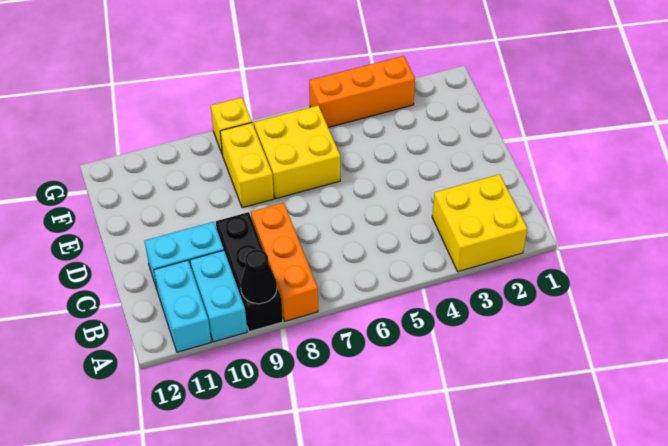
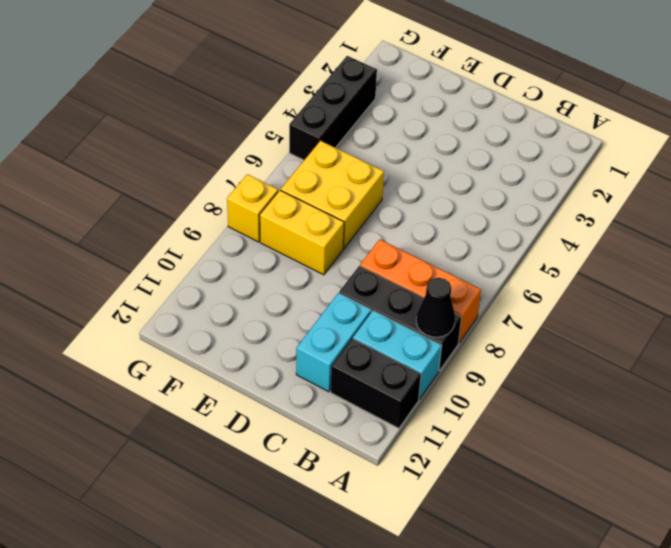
yellow brick A2:B3 level 1 -> none
cyan brick A11:B11 level 1 -> black brick A11:B11 level 1
orange brick G3:G5 level 1 -> black brick G3:G5 level 1

